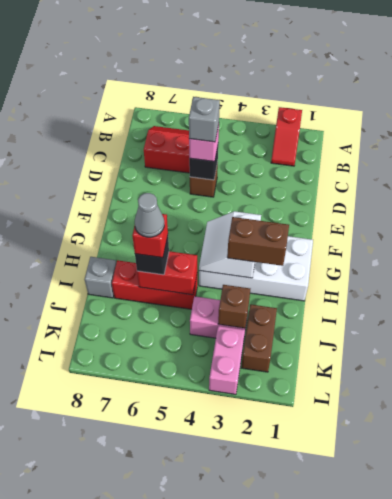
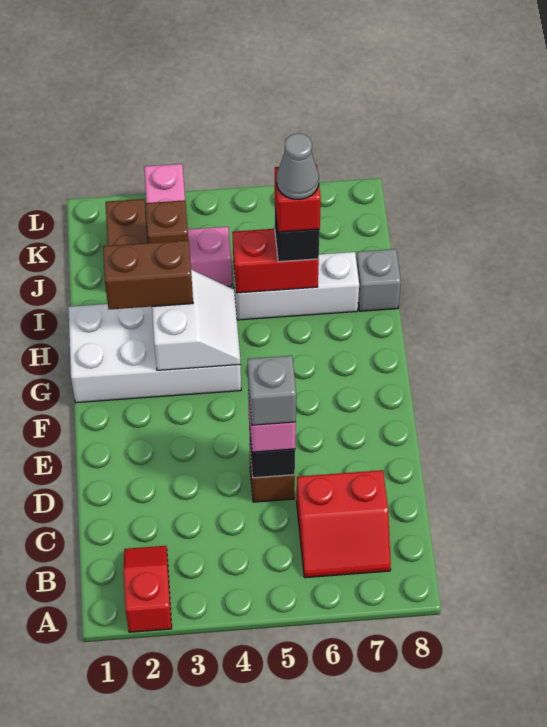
red brick I5:I7 level 1 -> white brick I5:I7 level 1

